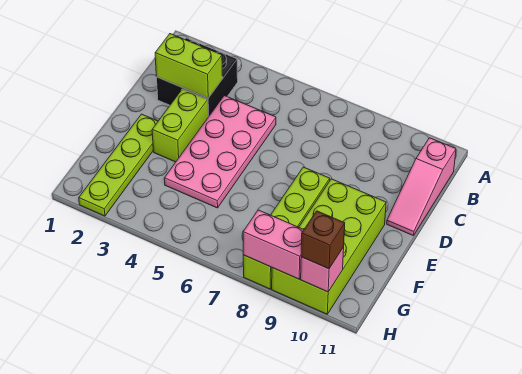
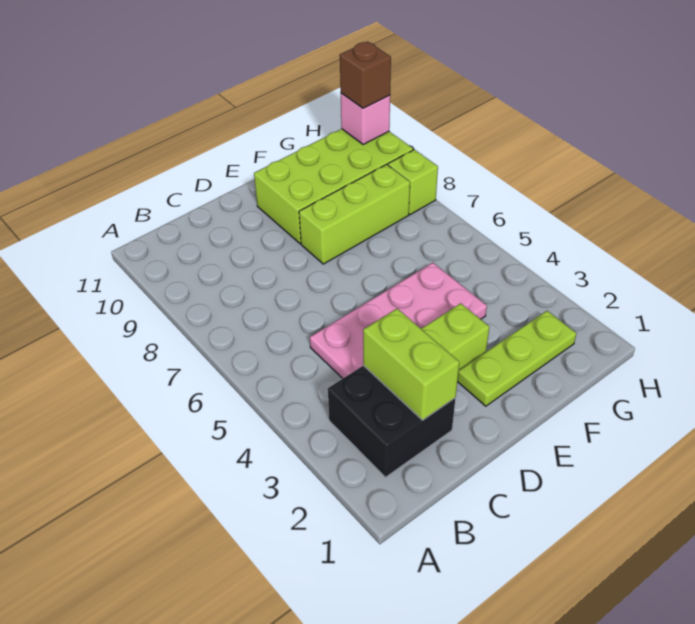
pink slope B11:D11 level 1 top B -> none
lime plate E2:H2 level 1 -> lime plate E2:G2 level 1
pink brick H8:H9 level 2 -> none

